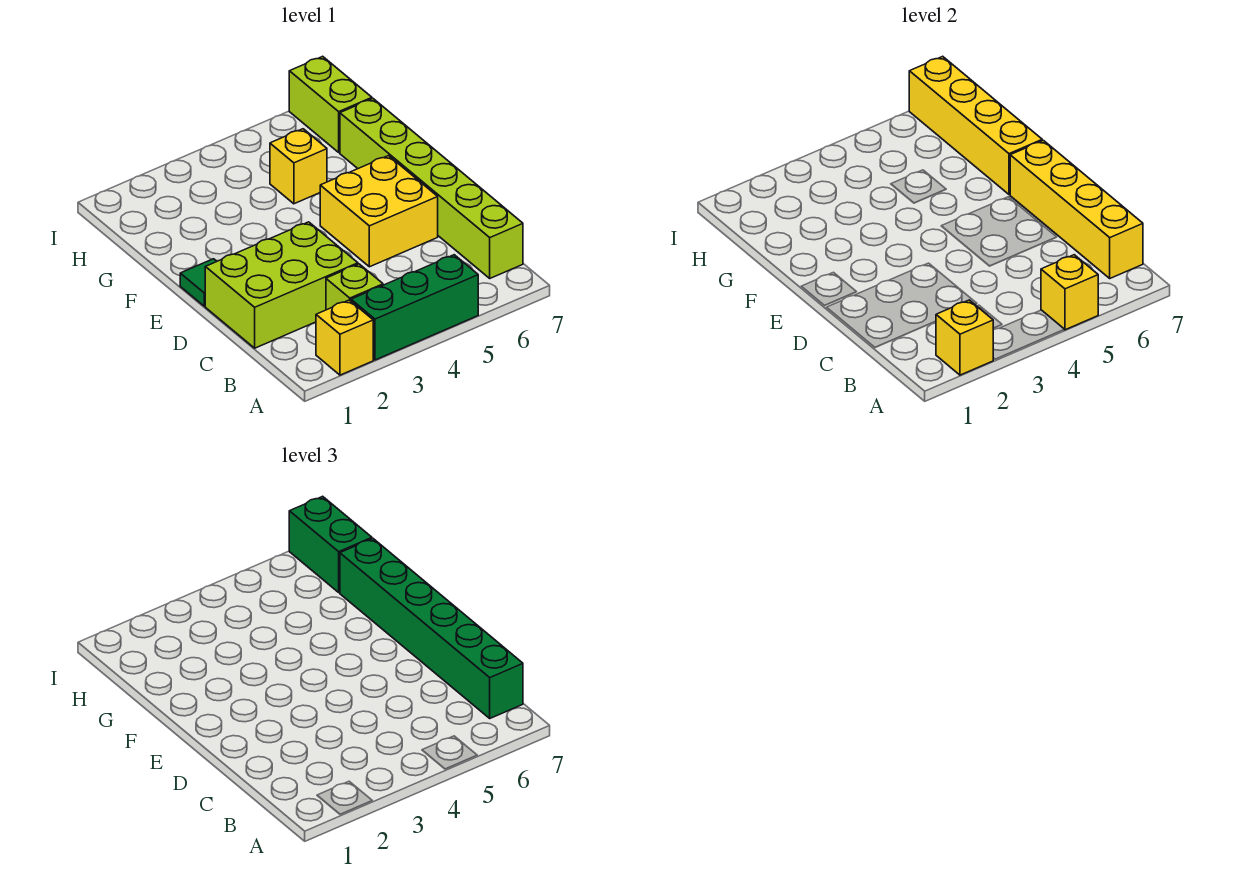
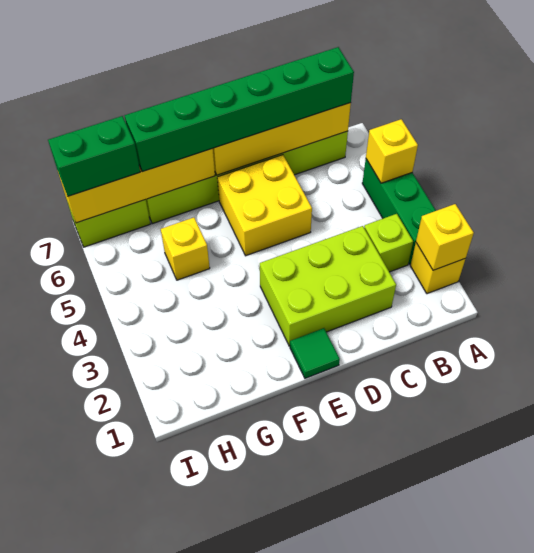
lime brick C1:D3 level 1 -> lime brick C2:E3 level 1

